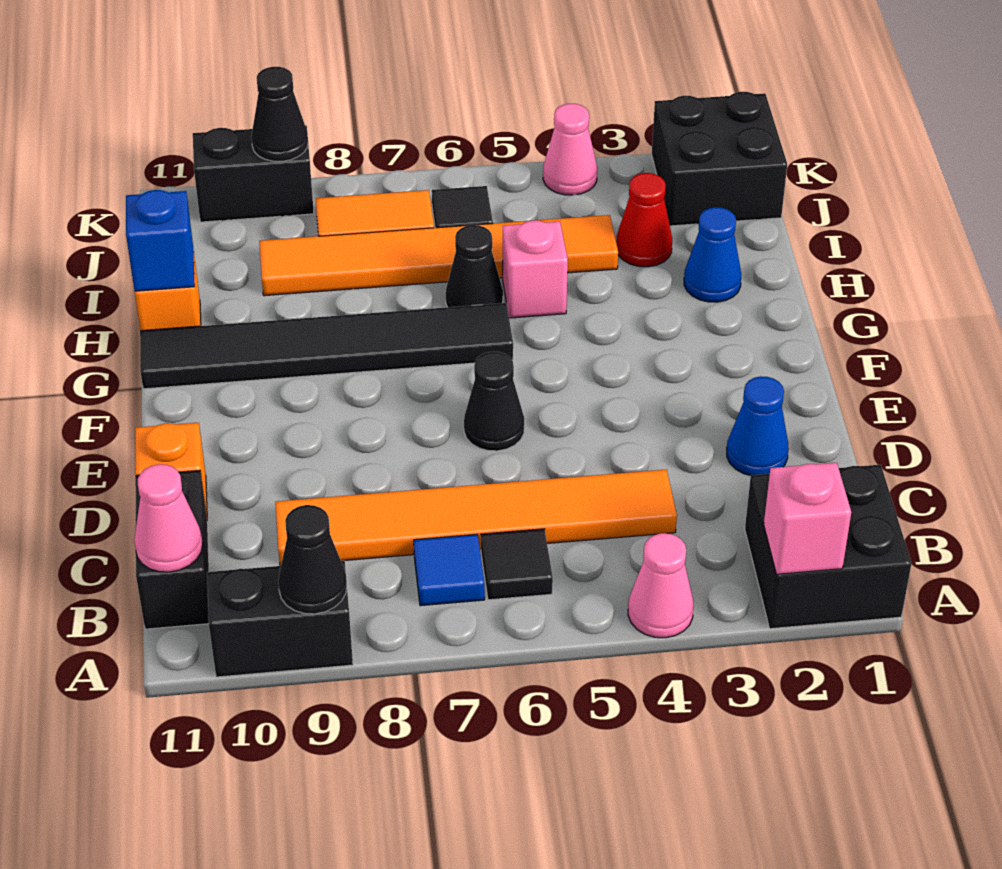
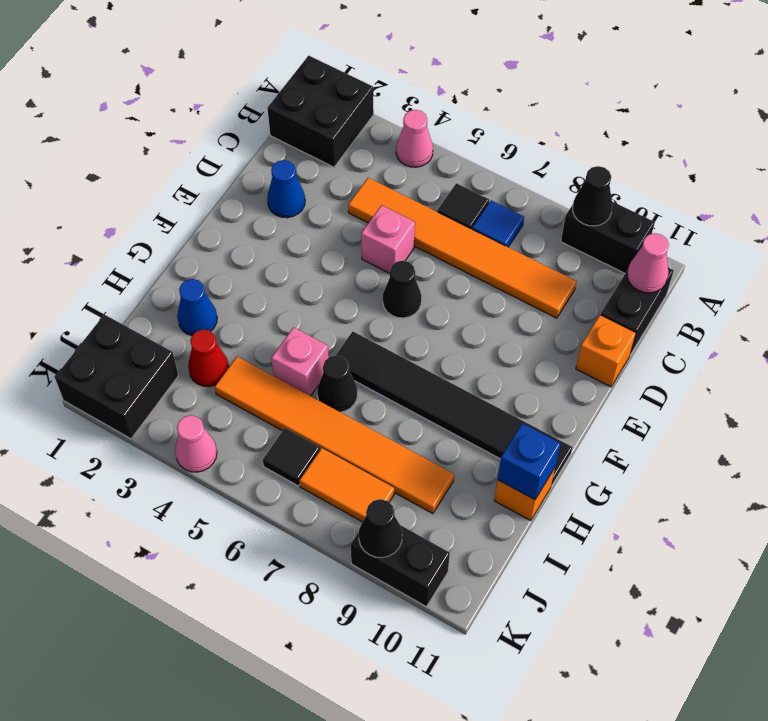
pink brick A2 level 2 -> pink brick D5 level 1

